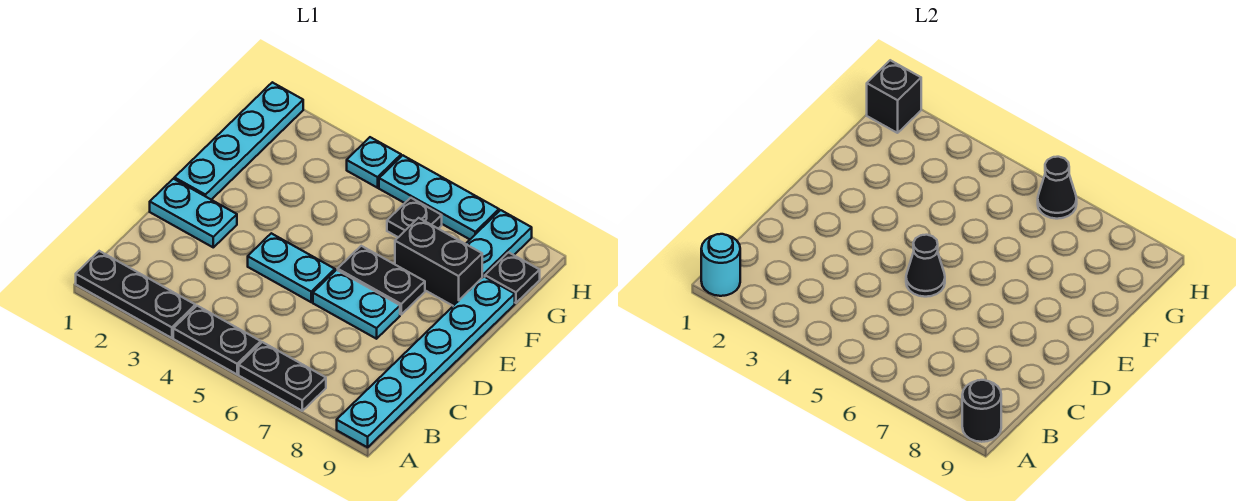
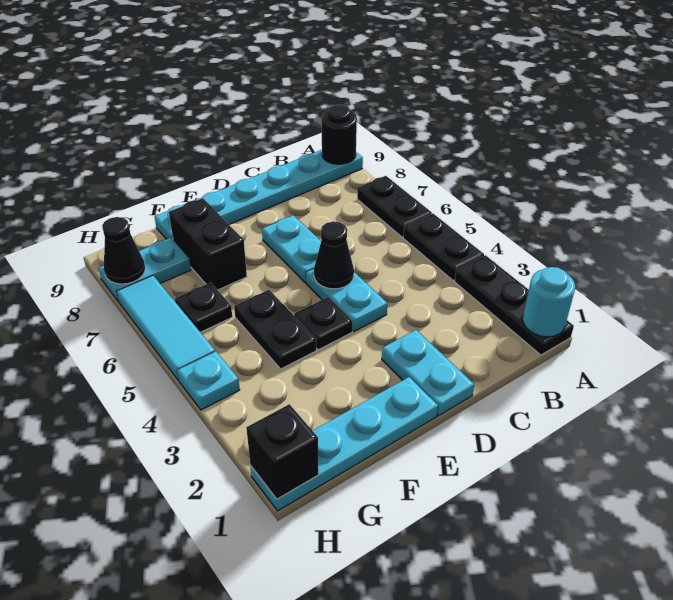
black plate E6:E7 level 1 -> black plate F4:F5 level 1
black plate G9 level 1 -> black plate E4 level 1
cyan plate H5:H7 level 1 -> cyan tile H5:H7 level 1
black cone H6 level 2 -> black cone H8 level 2

